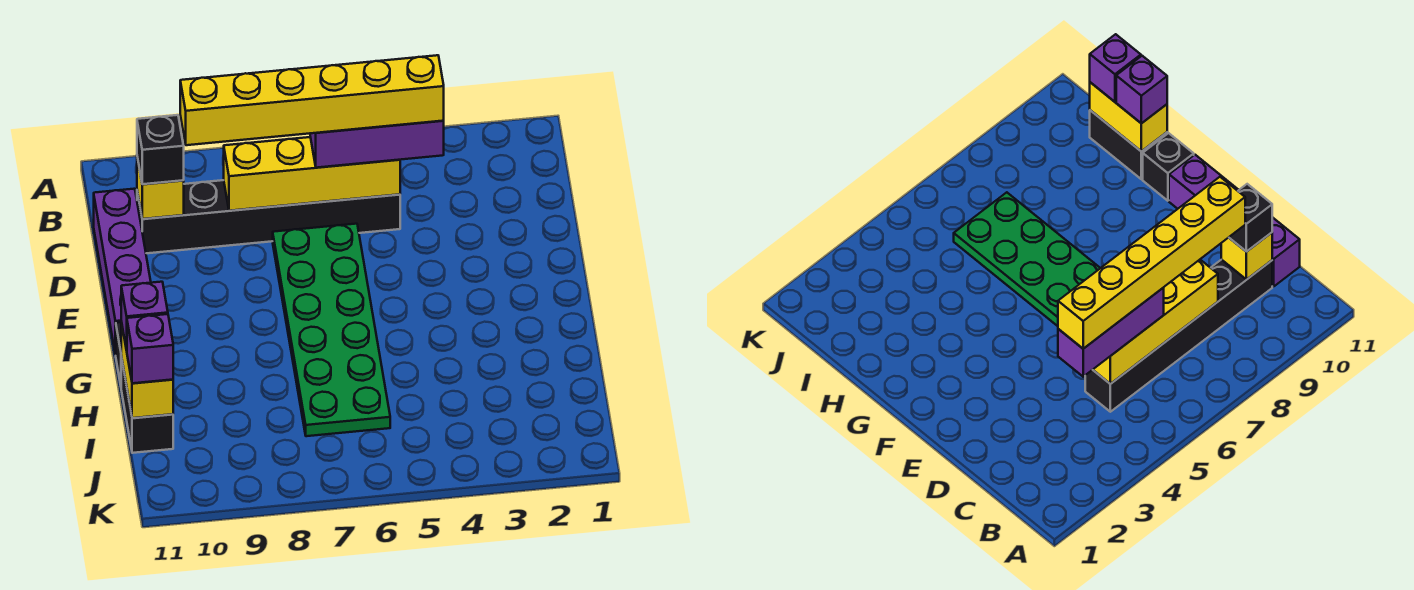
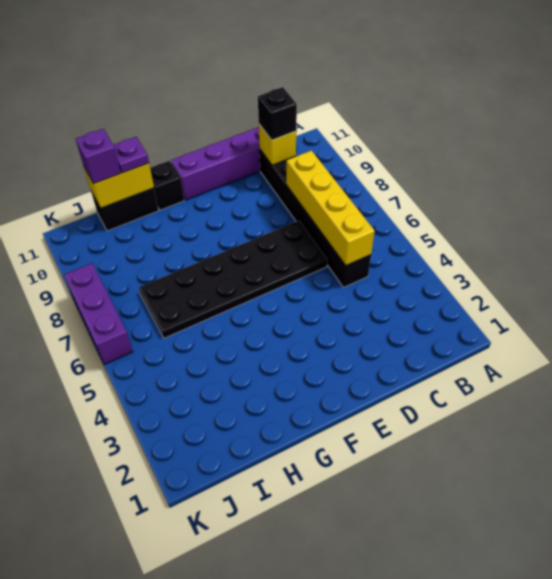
purple brick C4:C6 level 3 -> purple brick K6:K8 level 1
yellow brick C4:C9 level 4 -> none
green plate D6:I7 level 1 -> black plate D6:I7 level 1
purple brick H11 level 3 -> purple plate H11 level 3

